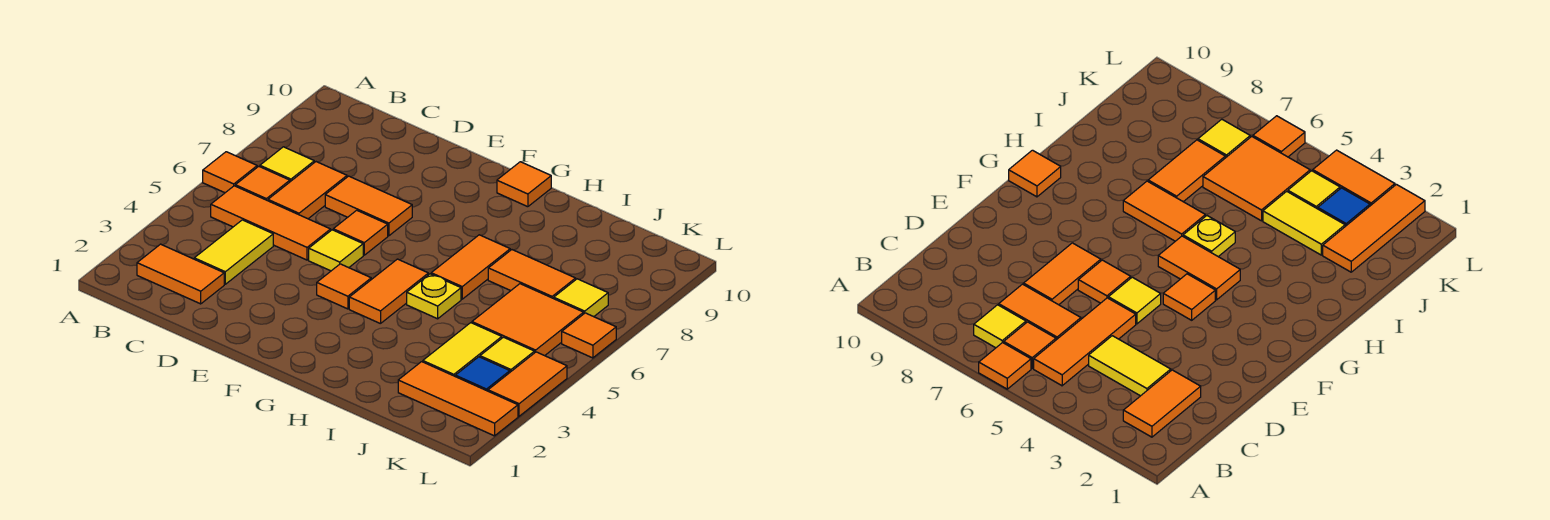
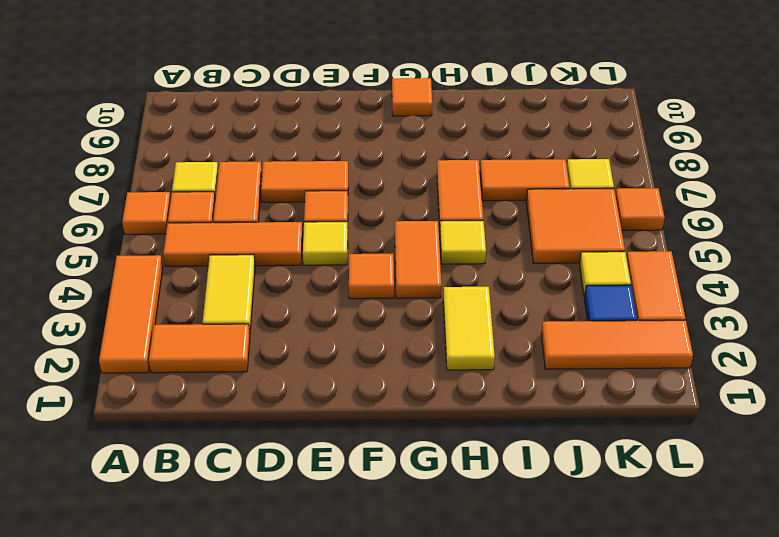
none -> orange tile A2:A4 level 1
yellow plate H5 level 1 -> yellow tile H5 level 1
yellow tile J3:J4 level 1 -> yellow tile H2:H3 level 1

